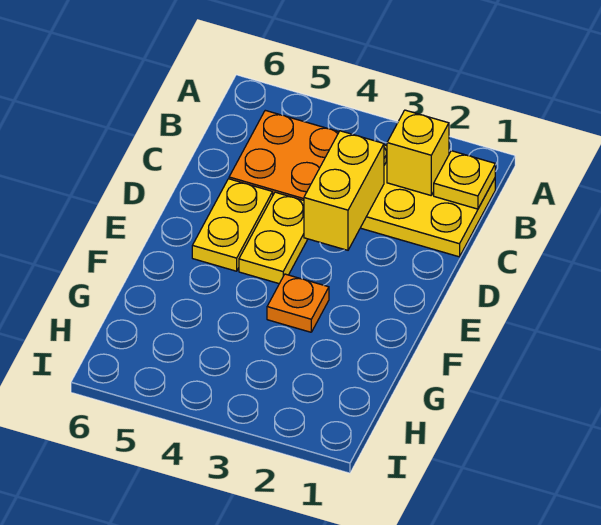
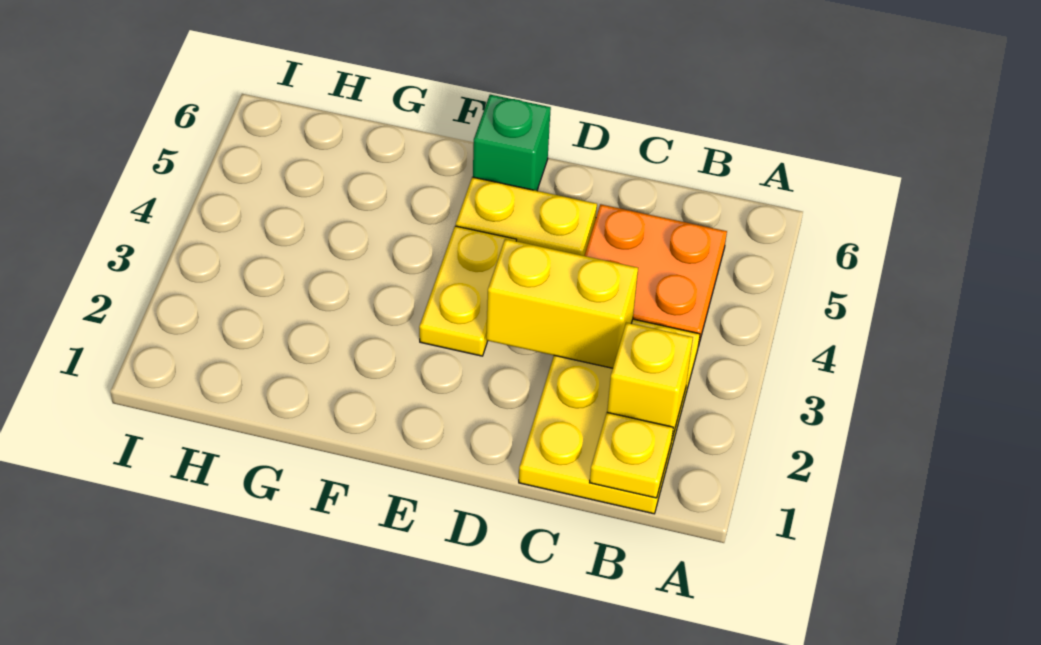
yellow plate D4:E4 level 1 -> yellow plate E3:E4 level 1
none -> green brick E6 level 1
orange plate F3 level 1 -> none

